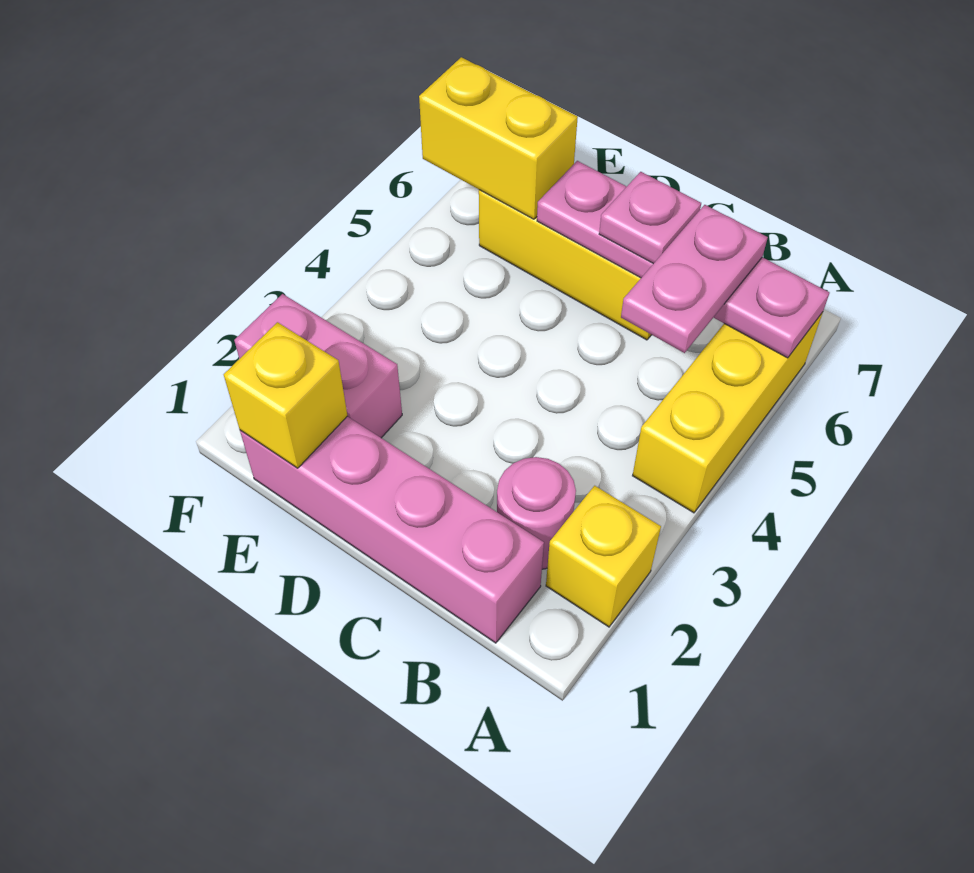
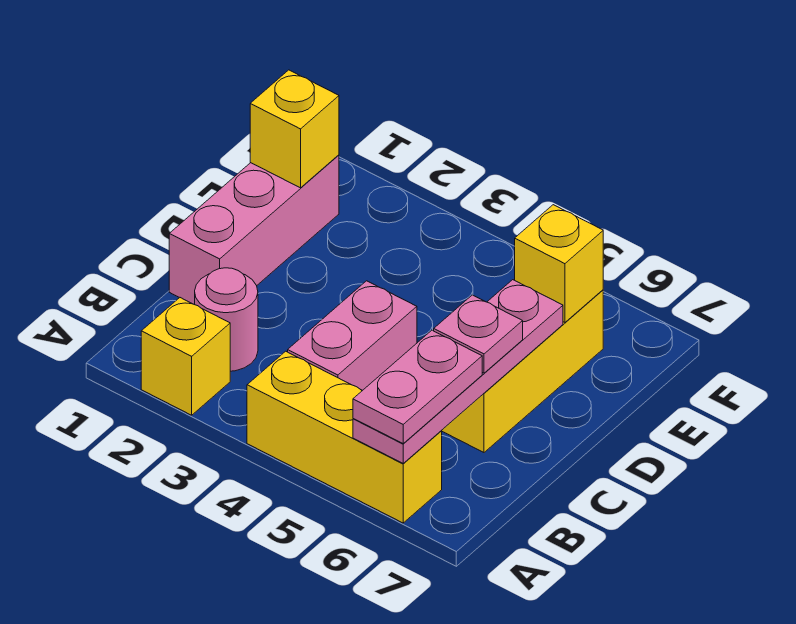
pink brick B1:E1 level 1 -> pink brick C1:E1 level 1
pink plate B5:B6 level 3 -> pink plate A6:B6 level 3
pink brick E2:F2 level 1 -> pink brick B4:C4 level 1
yellow brick E6:F6 level 2 -> yellow brick E6 level 2

